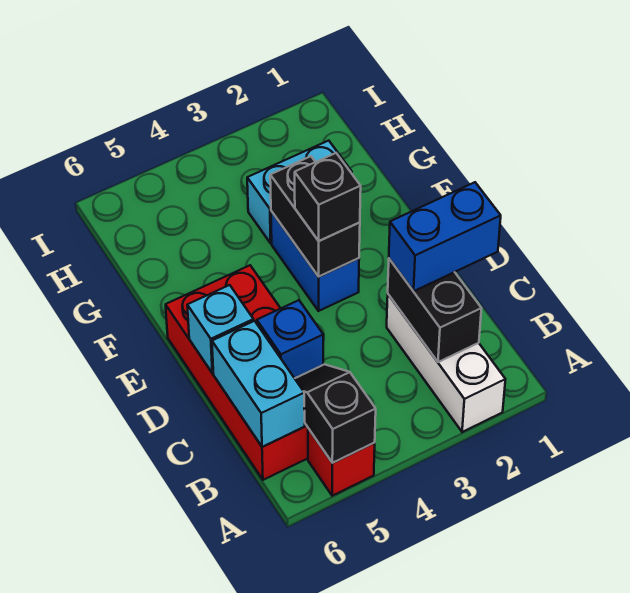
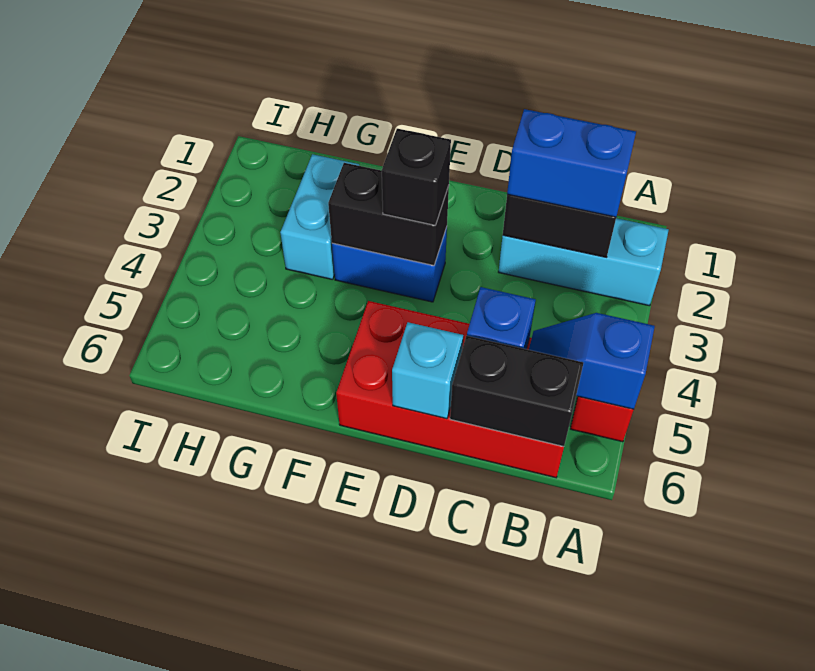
white brick A2:C2 level 1 -> cyan brick A2:C2 level 1
black slope A5:B5 level 2 top A -> blue slope A5:B5 level 2 top A
cyan brick B6:C6 level 2 -> black brick B6:C6 level 2
blue brick C1:C2 level 3 -> blue brick B2:C2 level 3

